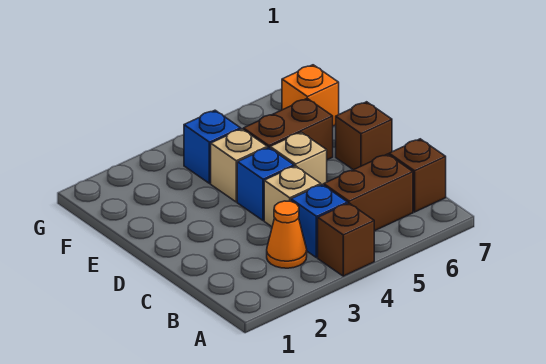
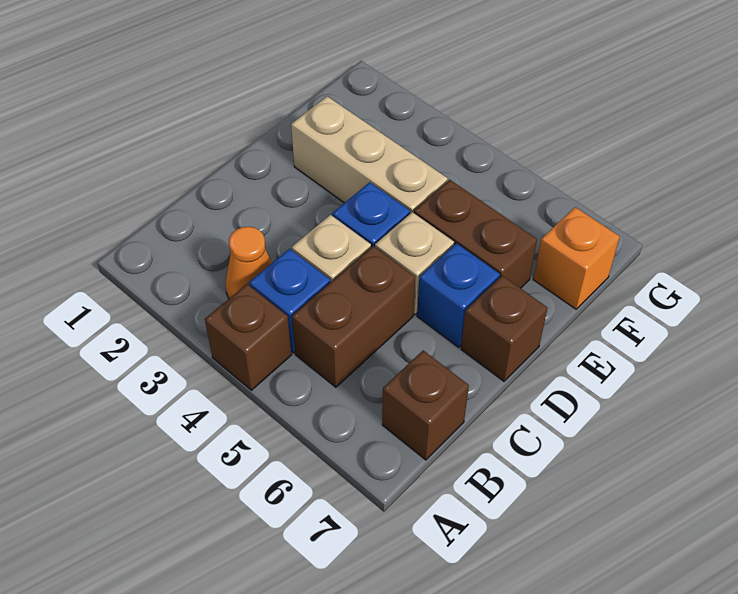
brown brick B5:B6 level 1 -> brown brick B5:C5 level 1
tan brick E4 level 1 -> tan brick E2:E4 level 1
blue brick F4 level 1 -> blue brick D6 level 1

